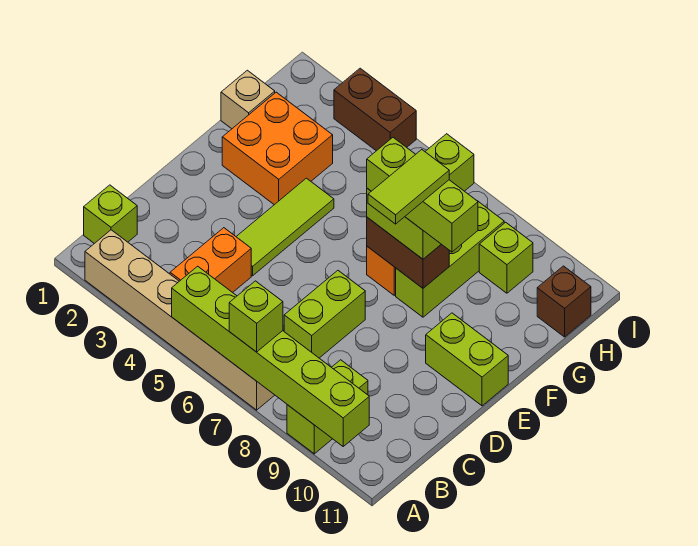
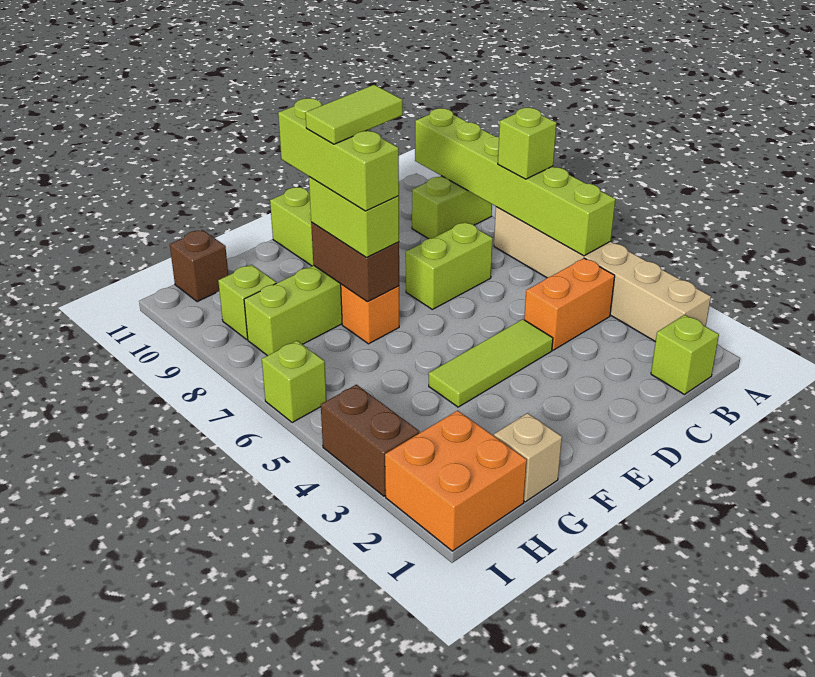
orange brick F2:G3 level 1 -> orange brick H1:I2 level 1

